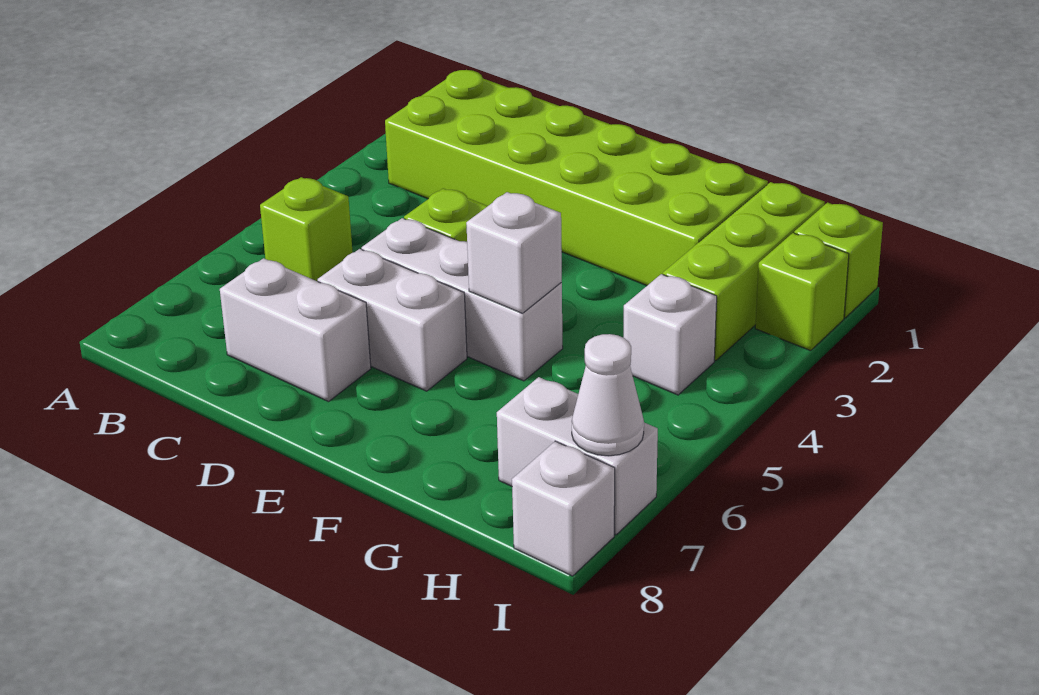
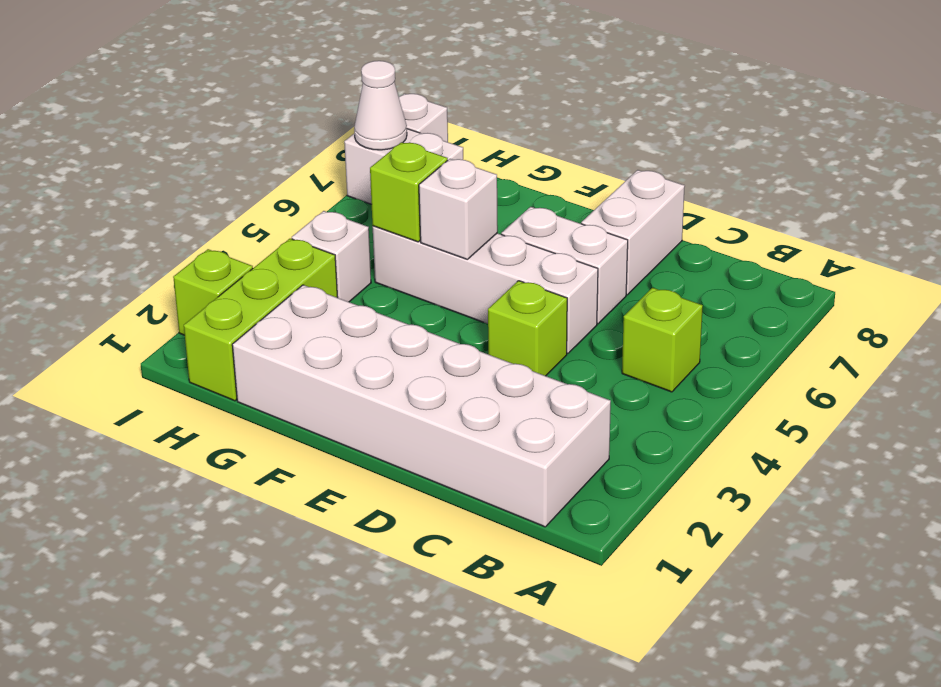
lime brick B1:G2 level 1 -> white brick B1:G2 level 1
white brick C7:D7 level 1 -> white brick D7:D8 level 1
white brick D5:F5 level 1 -> white brick D5:G5 level 1
lime brick I1 level 1 -> lime brick G5 level 2

